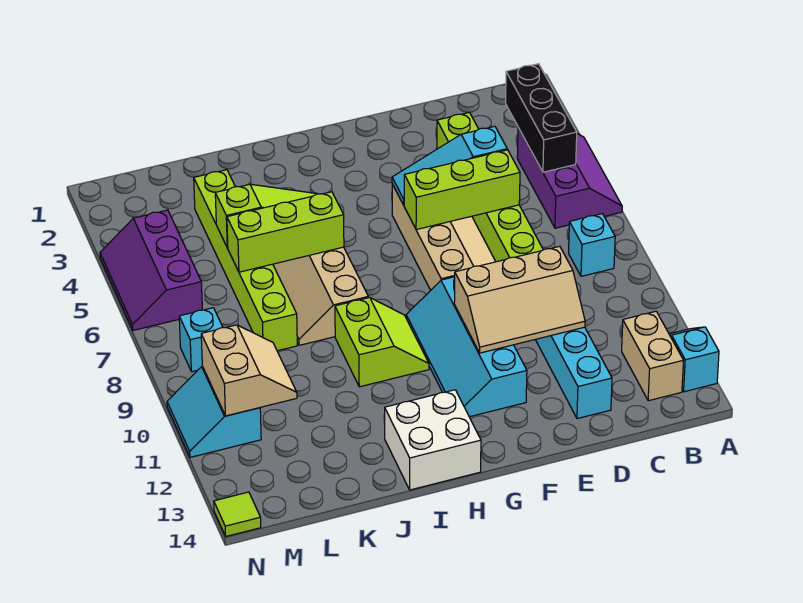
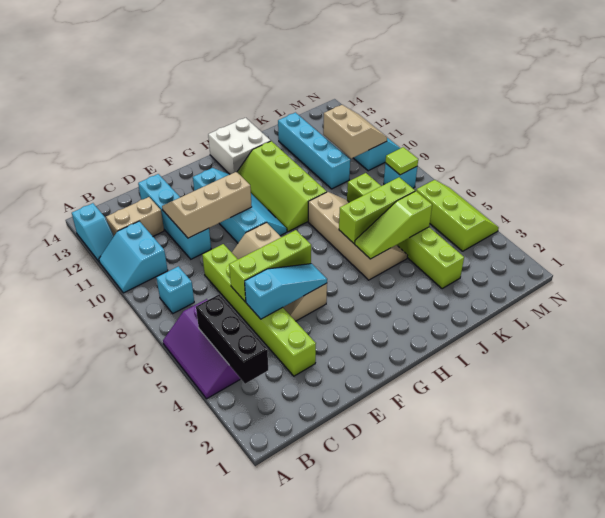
none -> cyan slope A10:B11 level 1 top B
tan brick B12:B13 level 1 -> tan brick B12:C12 level 1
lime slope H9:I10 level 1 top I -> lime slope H9:I12 level 1 top I
none -> cyan brick K10:K13 level 1
tan slope L10:M11 level 2 top M -> tan slope L10:M11 level 2 top L
purple slope M4:N6 level 1 top M -> lime slope M4:N6 level 1 top M
lime tile N14 level 1 -> lime tile M8 level 2

